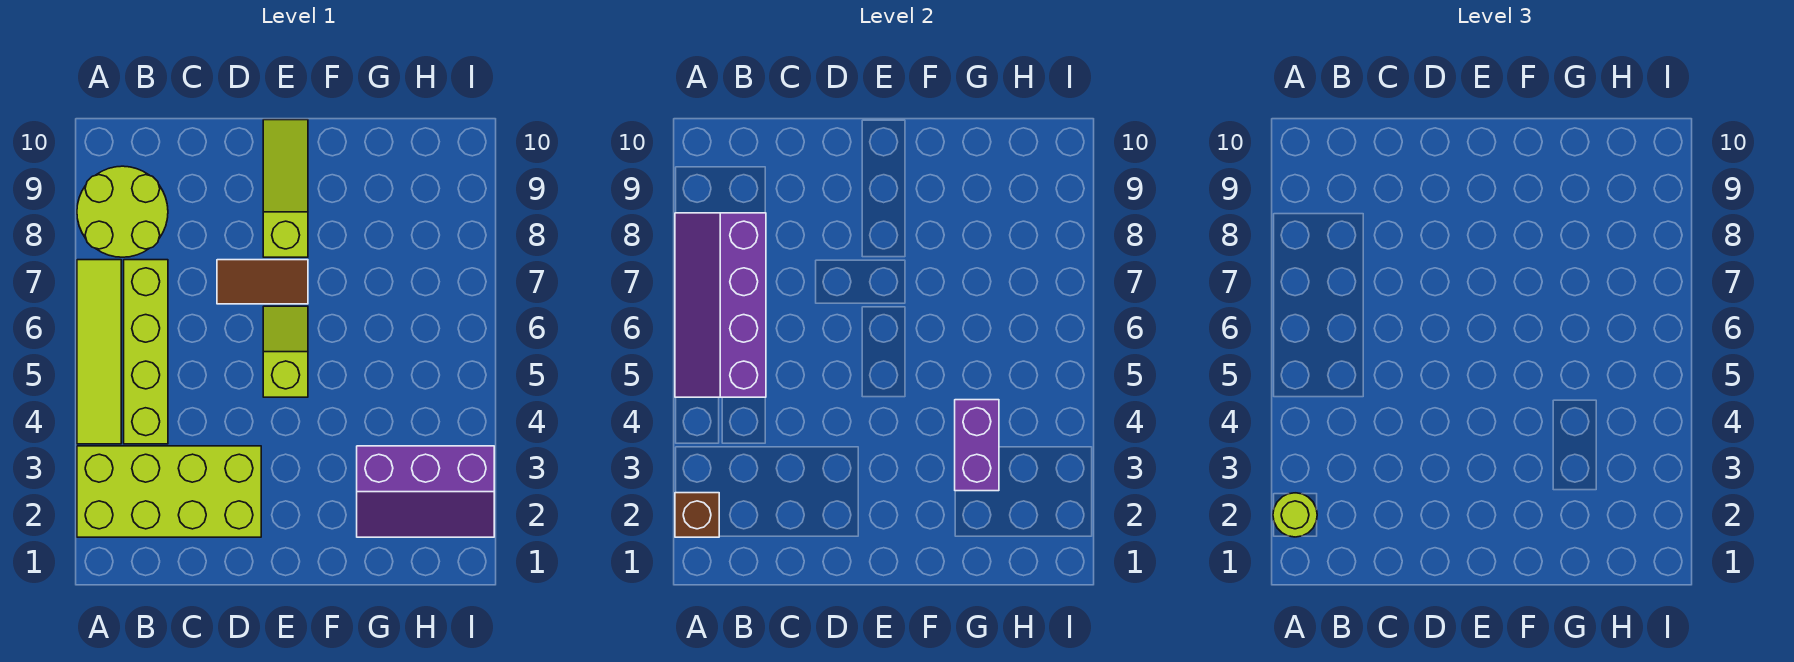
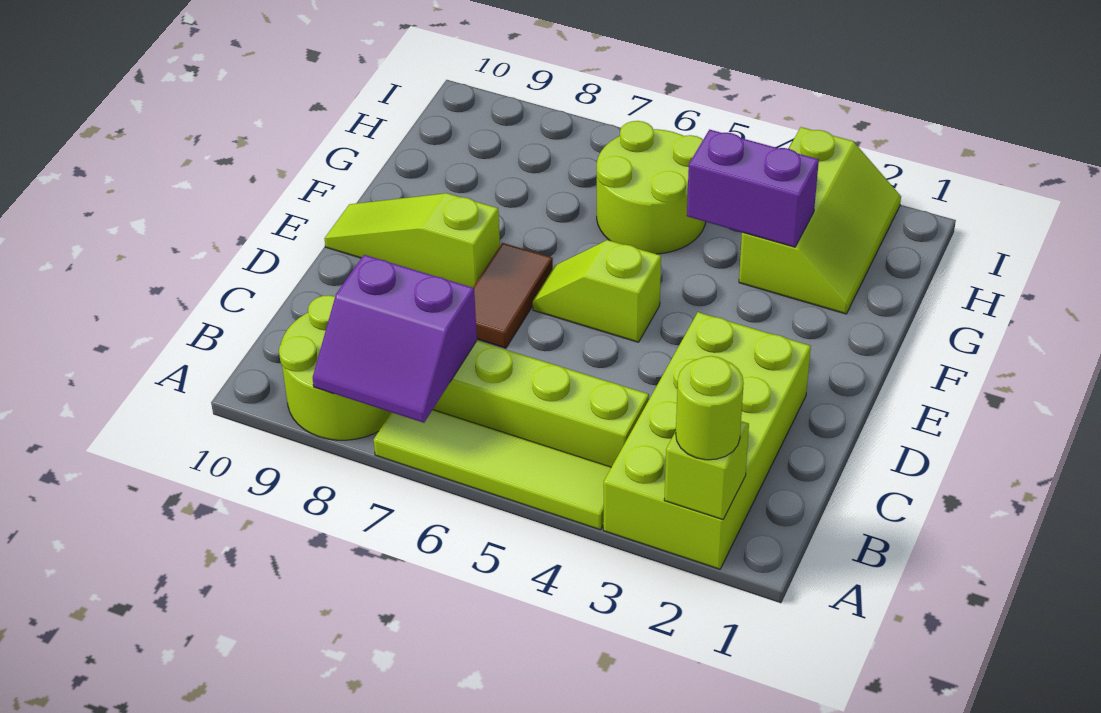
brown brick A2 level 2 -> lime brick A2 level 2
purple slope A5:B8 level 2 top B -> purple slope A7:B8 level 2 top B
purple slope G2:I3 level 1 top 3 -> lime slope G2:I3 level 1 top 3
none -> lime round brick G5:H6 level 1

